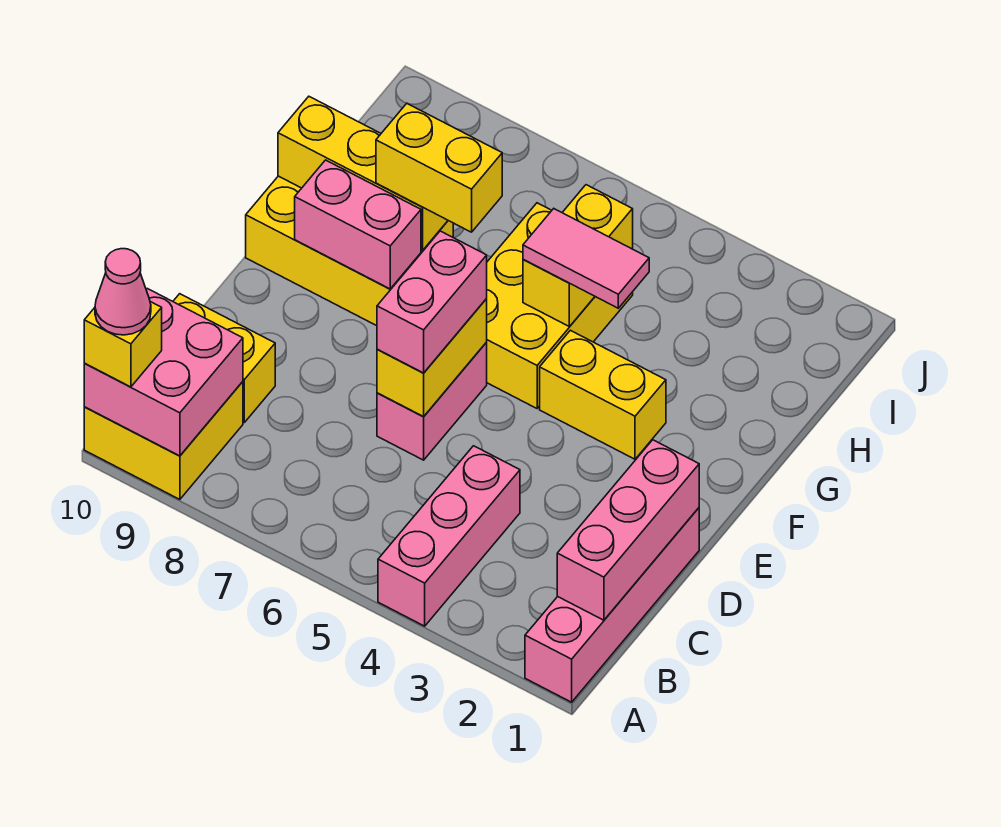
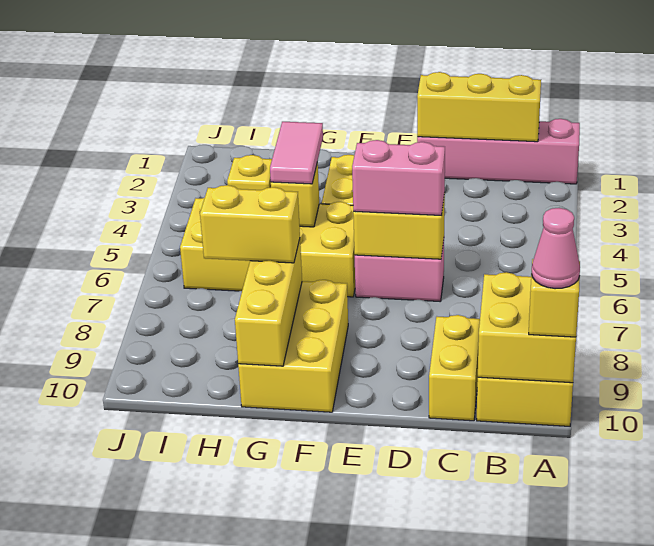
pink brick A4:C4 level 1 -> none
pink brick A9:B10 level 2 -> yellow brick A9:B10 level 2
pink brick B1:D1 level 2 -> yellow brick B1:D1 level 2
yellow brick F5:H6 level 1 -> yellow brick F5:I6 level 1
pink brick F8:F9 level 2 -> none
yellow brick G7:G8 level 3 -> yellow brick G8:H8 level 3

